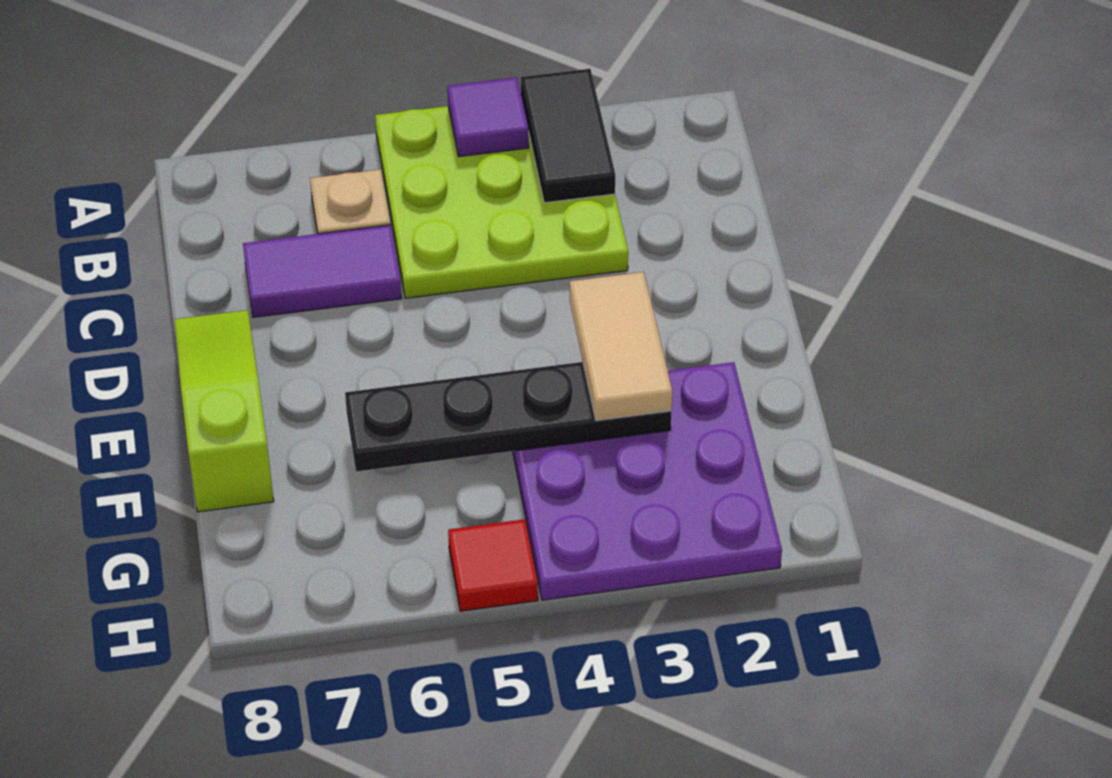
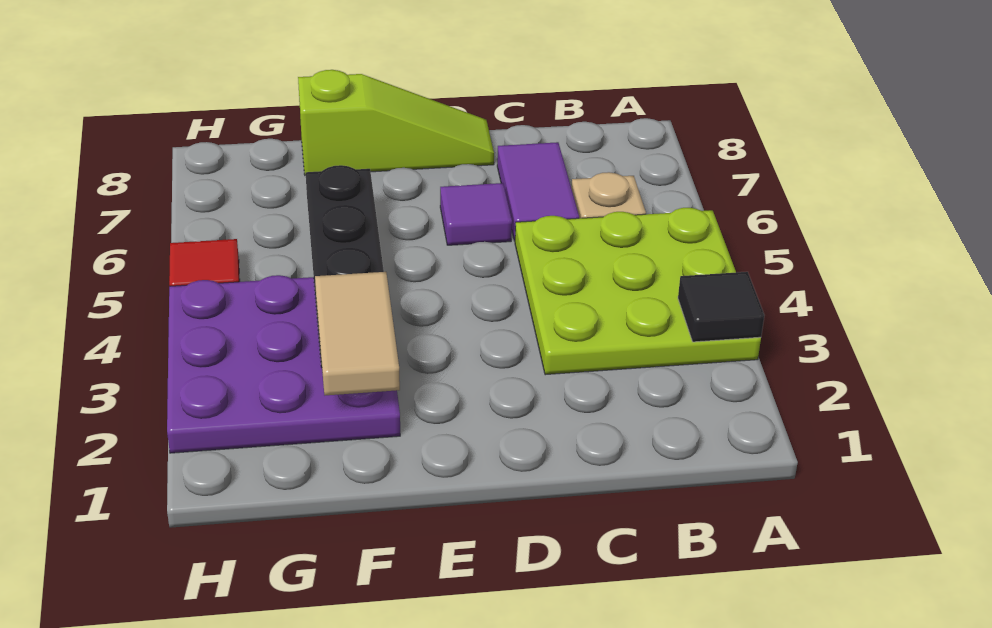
black tile A3:B3 level 2 -> black tile A3 level 2
purple tile A4 level 2 -> purple tile D6 level 1
tan tile E3:F3 level 3 -> tan tile F2:F3 level 3

